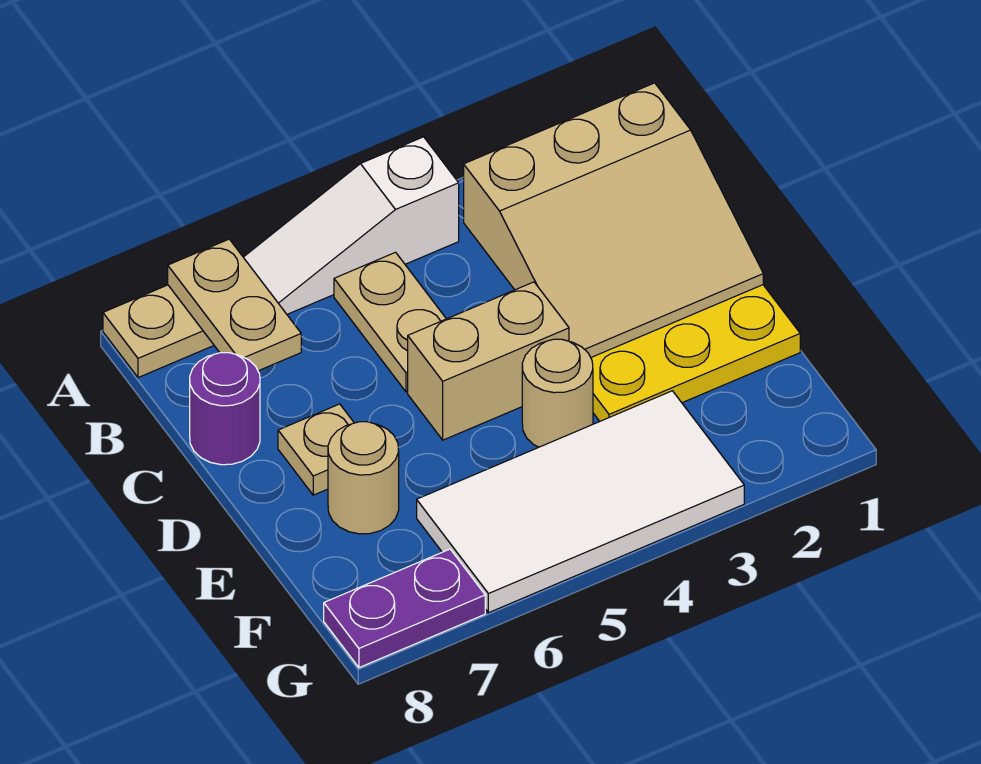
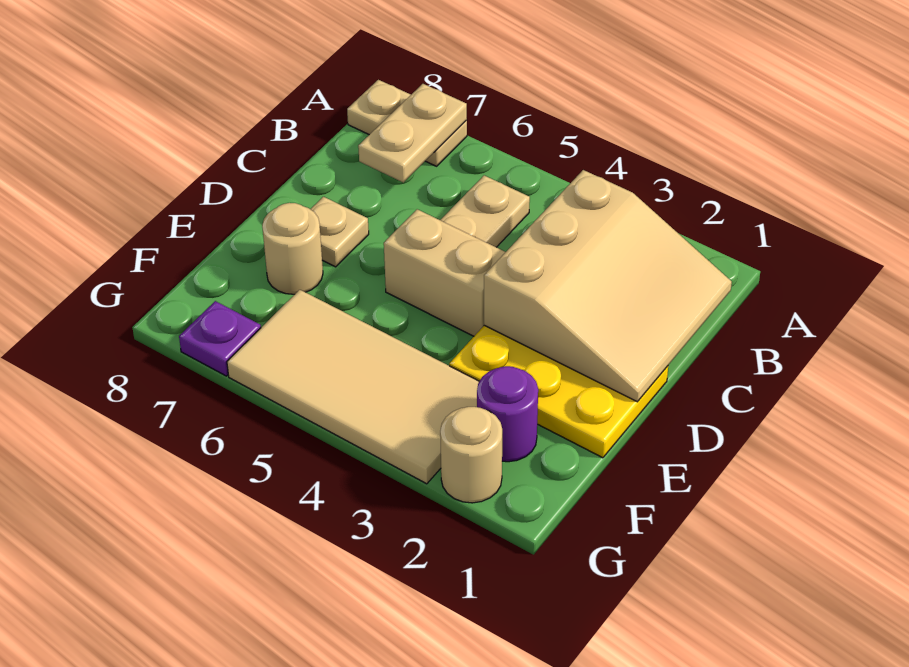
white slope A4:A6 level 1 top 4 -> none
tan slope B1:D3 level 2 top B -> tan slope B1:D3 level 2 top 3
purple round brick C8 level 1 -> purple round brick F2 level 1
tan round brick E4 level 1 -> tan round brick G2 level 1
white tile F3:G6 level 1 -> tan tile F3:G6 level 1
purple plate G7:G8 level 1 -> purple plate G7 level 1

